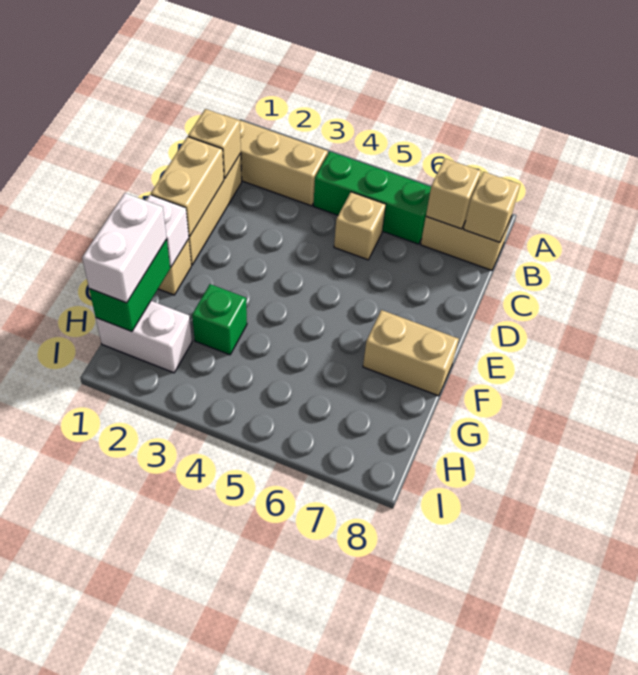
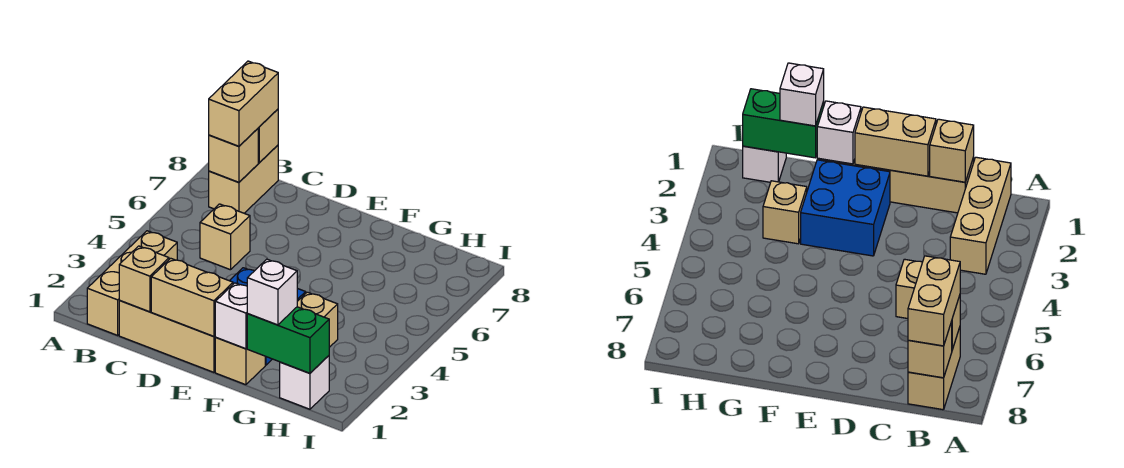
green brick B4:B6 level 1 -> none
none -> blue brick E2:F3 level 1
tan brick F7:F8 level 1 -> tan brick B7:B8 level 3
white brick G1:H1 level 3 -> white brick G1 level 3
green brick G3 level 1 -> tan brick G3 level 1
white brick H1:H2 level 1 -> white brick H1 level 1

